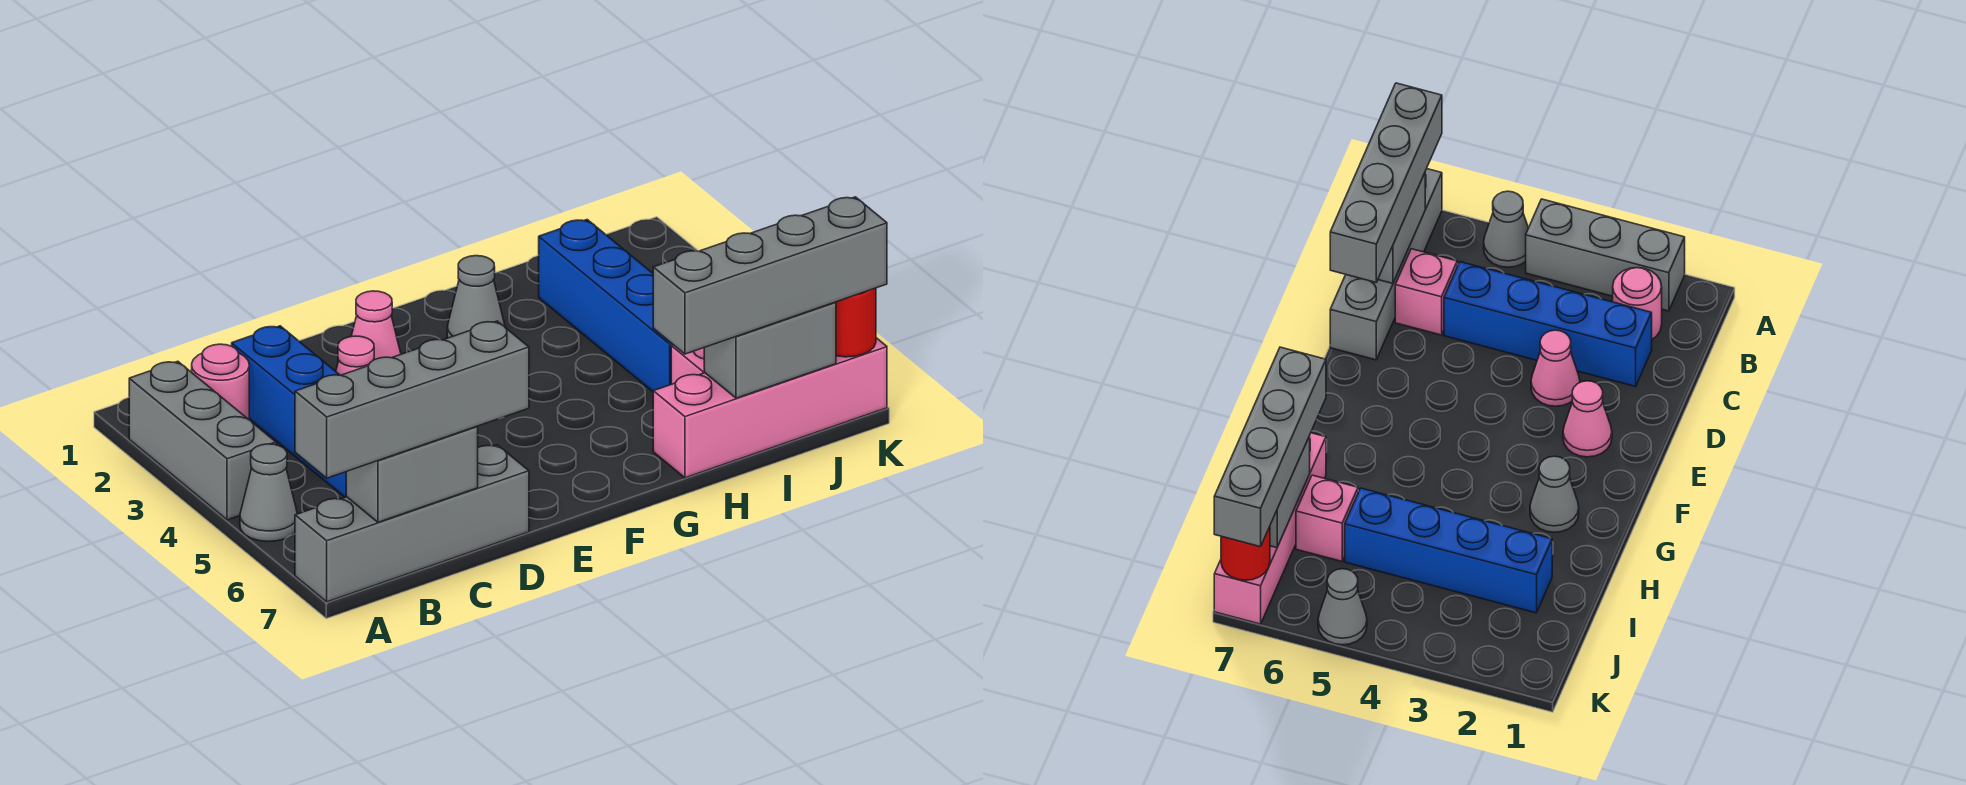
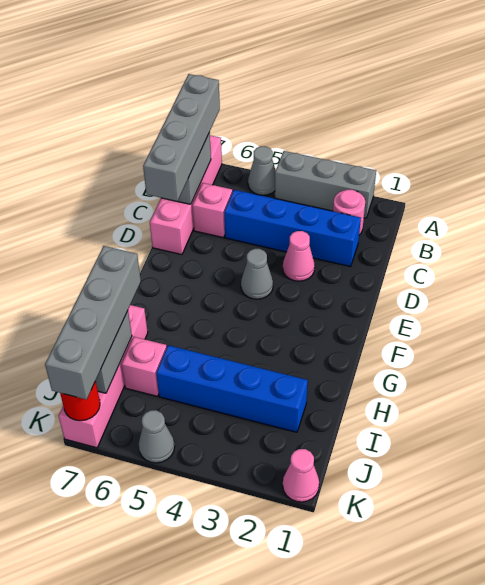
grey brick A7:D7 level 1 -> pink brick A7:D7 level 1
pink cone E2 level 1 -> pink cone K1 level 1
grey cone G2 level 1 -> grey cone E4 level 1

